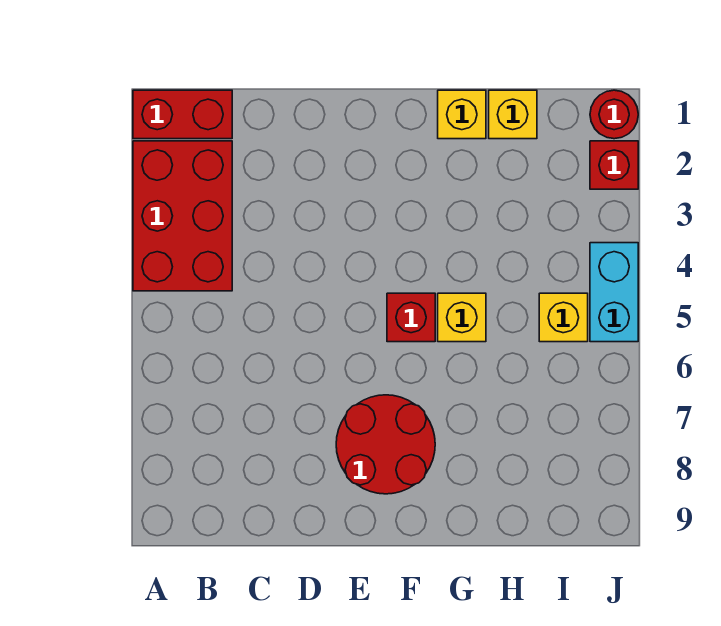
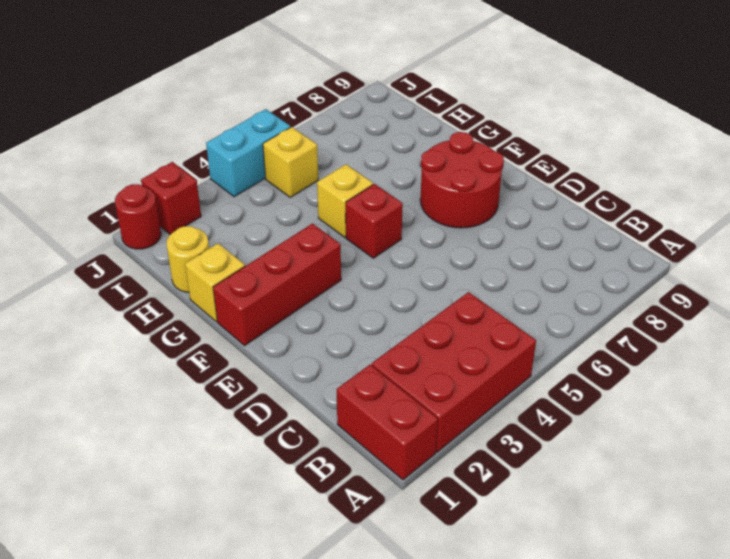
none -> red brick F1:F3 level 1
yellow brick H1 level 1 -> yellow round brick H1 level 1

